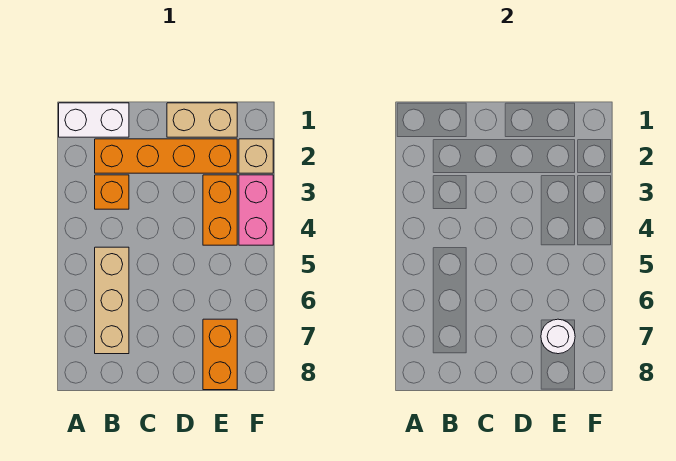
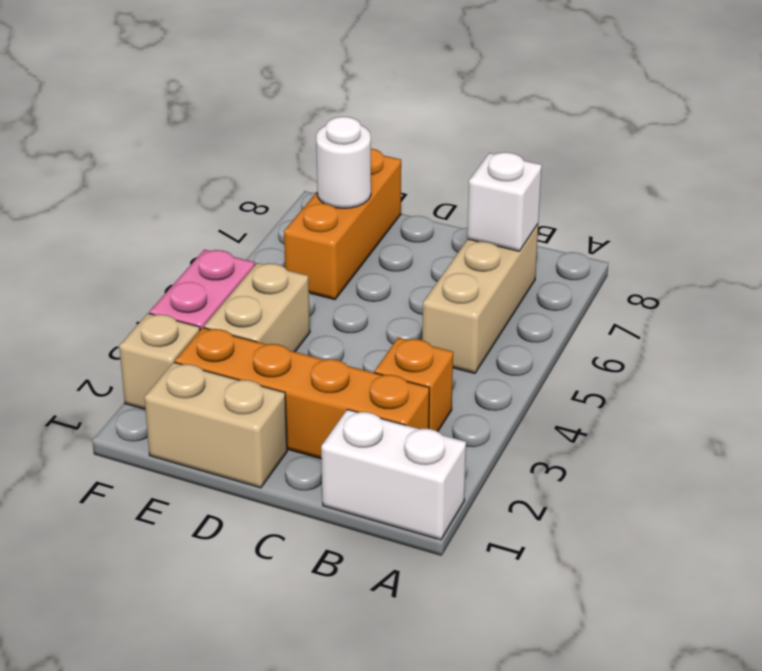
none -> white brick B7 level 2
orange brick E3:E4 level 1 -> tan brick E3:E4 level 1
orange brick E7:E8 level 1 -> orange brick E6:E8 level 1

